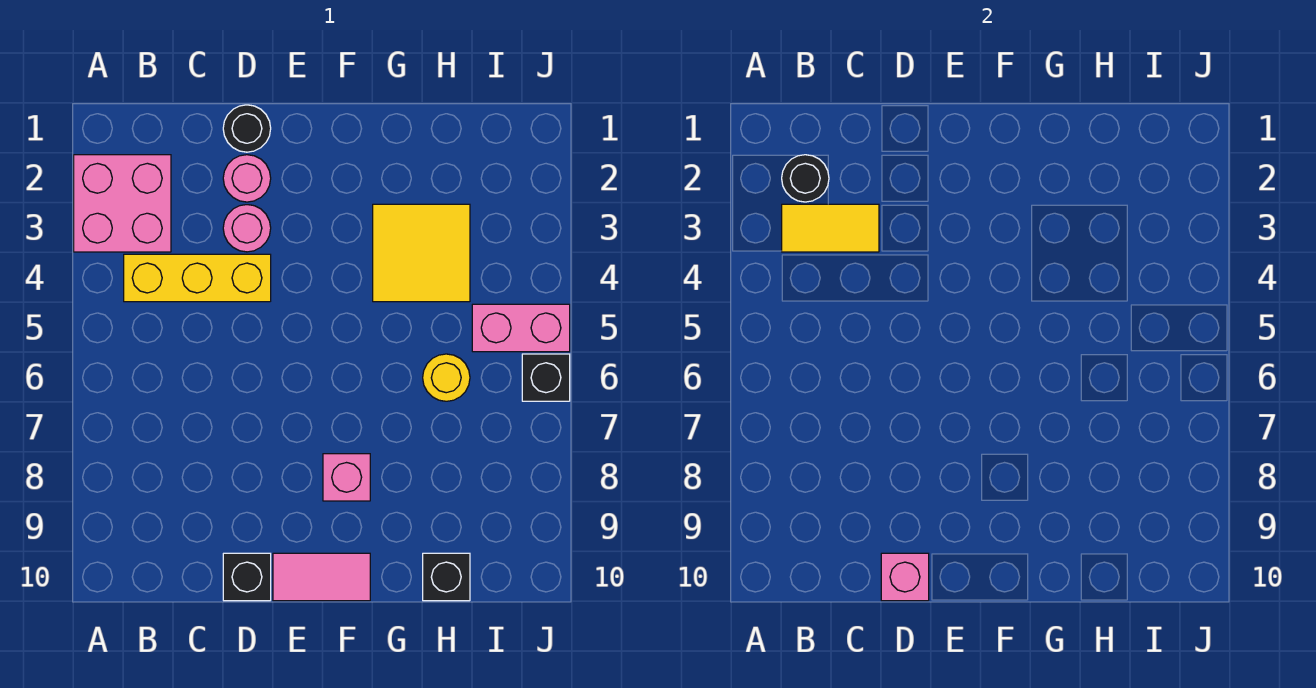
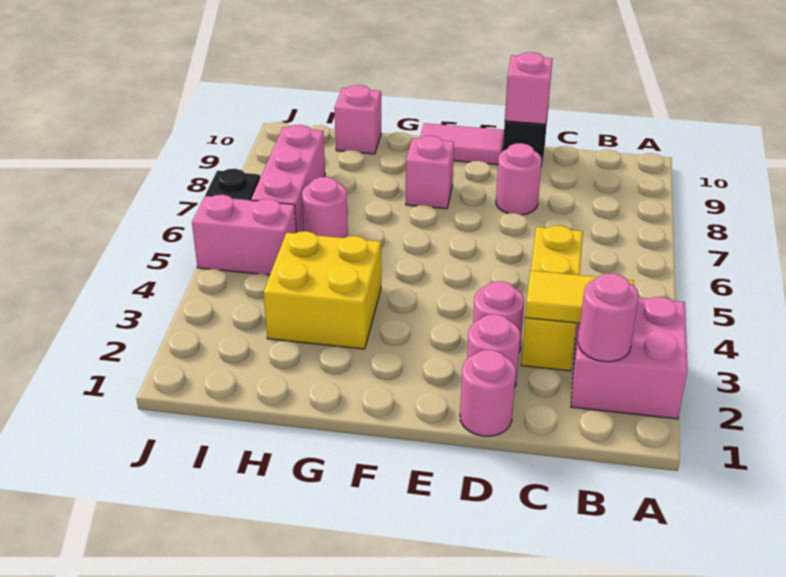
black round brick B2 level 2 -> pink round brick B2 level 2
yellow brick B4:D4 level 1 -> yellow brick C3:C5 level 1
black round brick D1 level 1 -> pink round brick D1 level 1
none -> pink round brick D8 level 1
yellow tile G3:H4 level 1 -> yellow brick G3:H4 level 1
yellow round brick H6 level 1 -> pink round brick H6 level 1
black brick H10 level 1 -> pink brick H10 level 1
none -> pink brick I6:I8 level 1

